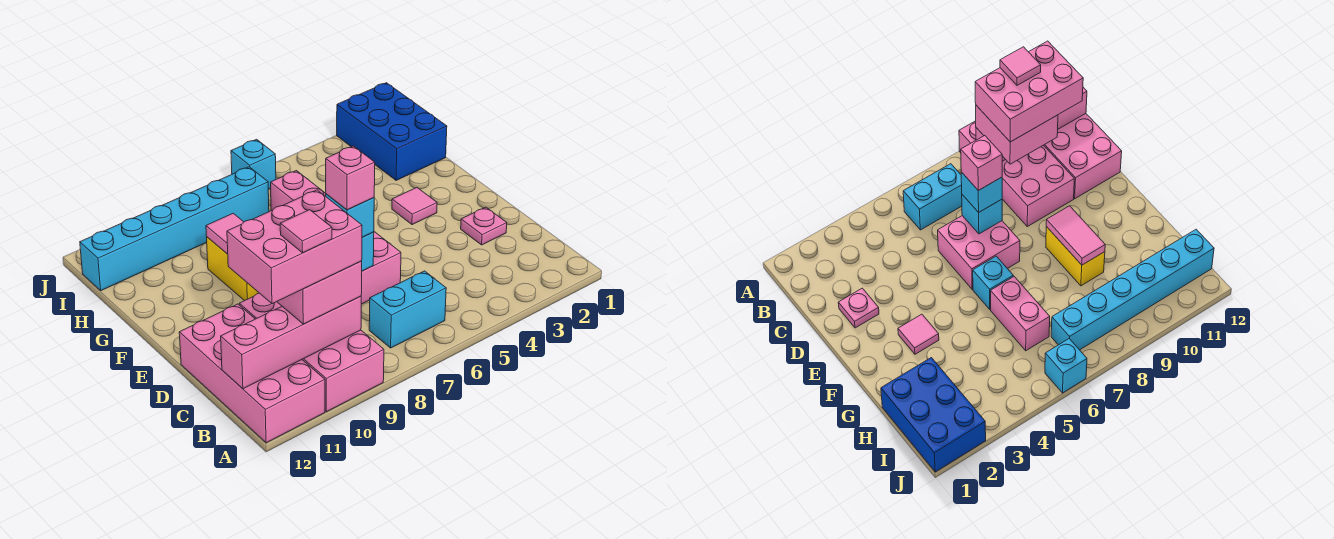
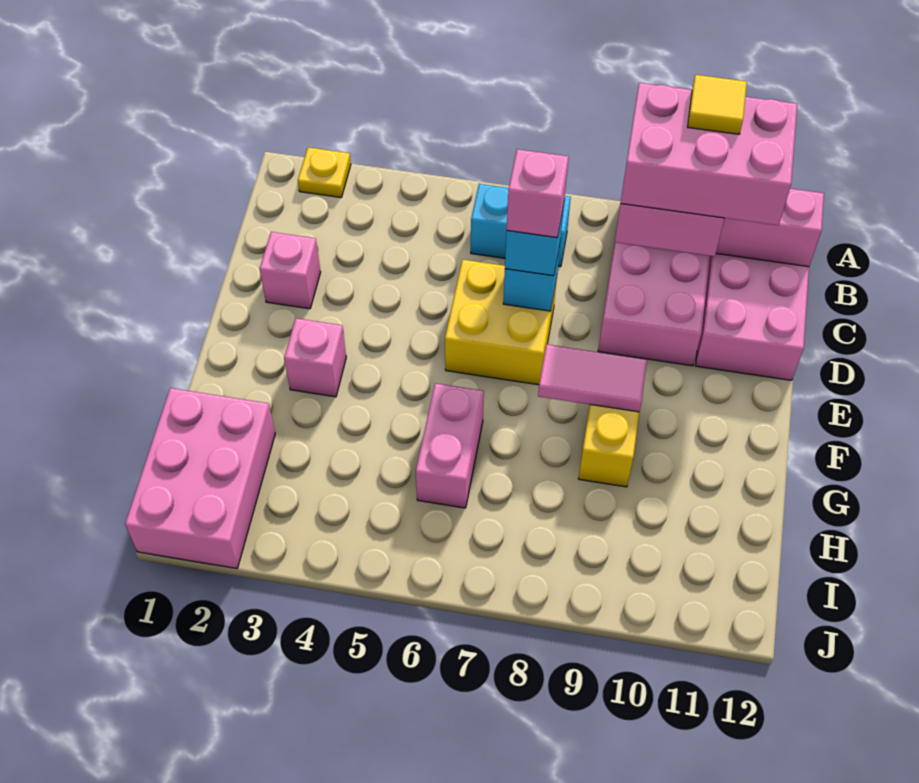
none -> yellow plate A2 level 1
pink tile B10 level 5 -> yellow tile B10 level 5
pink plate D2 level 1 -> pink brick D2 level 1
pink brick D6:E7 level 1 -> yellow brick D6:E7 level 1
pink tile F3 level 1 -> pink brick F3 level 1
cyan brick F6 level 1 -> none
pink tile F9:G9 level 2 -> pink tile F8:F9 level 2
blue brick H1:J2 level 1 -> pink brick H1:J2 level 1
cyan brick I7:I12 level 1 -> none
cyan brick J6 level 1 -> none

